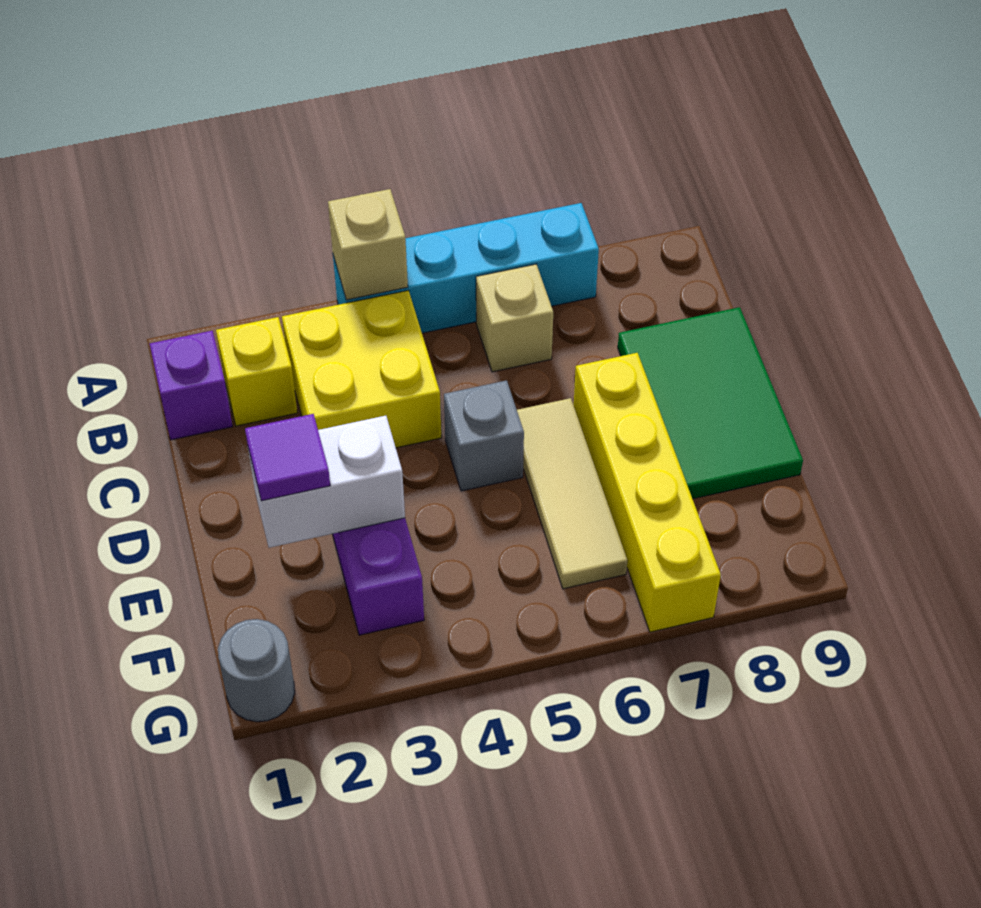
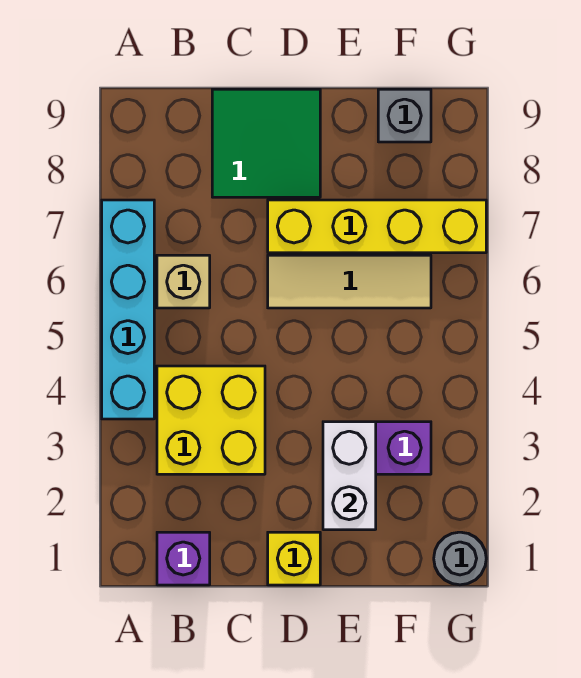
tan brick A4 level 2 -> none
yellow brick B2 level 1 -> yellow brick D1 level 1
green tile C8:E9 level 1 -> green tile C8:D9 level 1
grey brick D5 level 1 -> grey brick F9 level 1
purple tile E2 level 3 -> none

